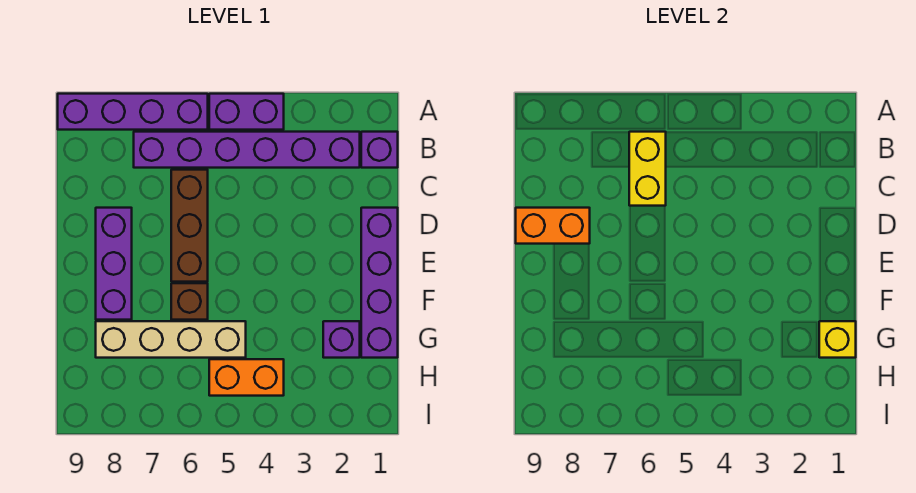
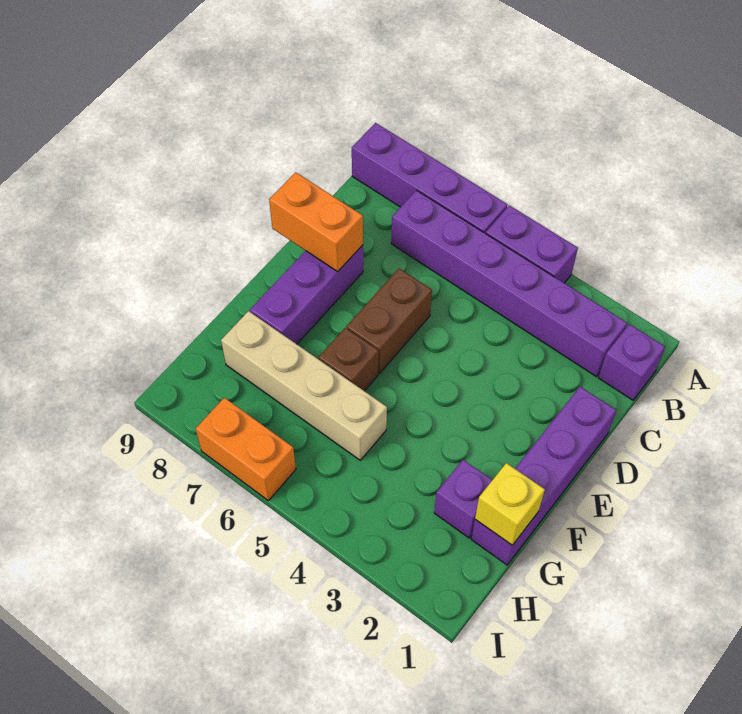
yellow brick B6:C6 level 2 -> none
brown brick C6:E6 level 1 -> brown brick D6:E6 level 1
orange brick H4:H5 level 1 -> orange brick I6:I7 level 1

